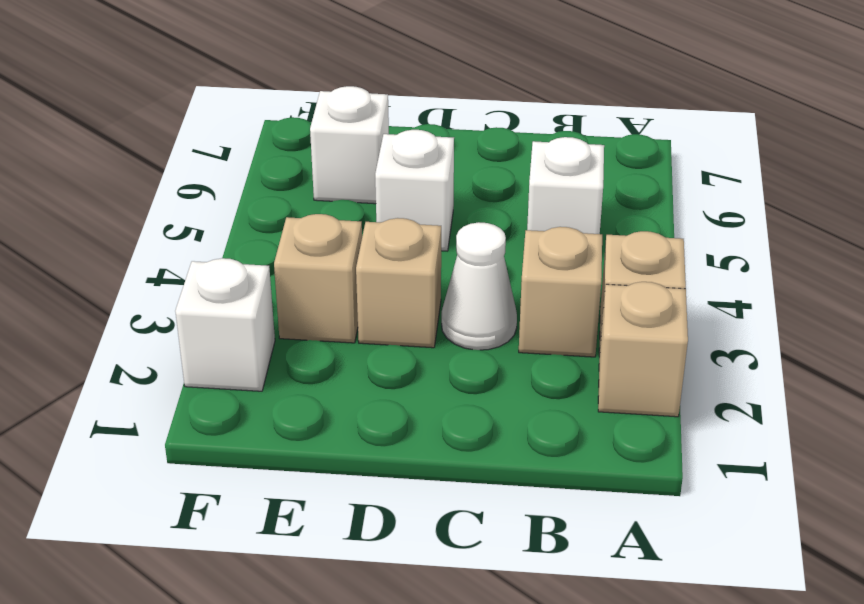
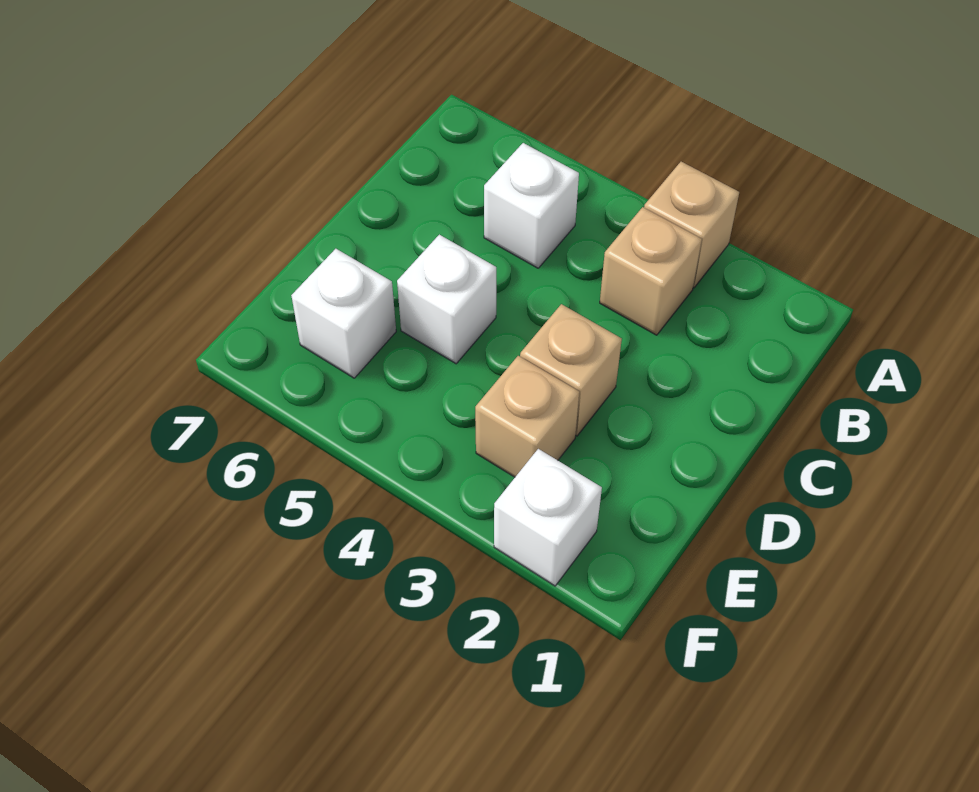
tan brick A2 level 1 -> none
white cone C3 level 1 -> none

